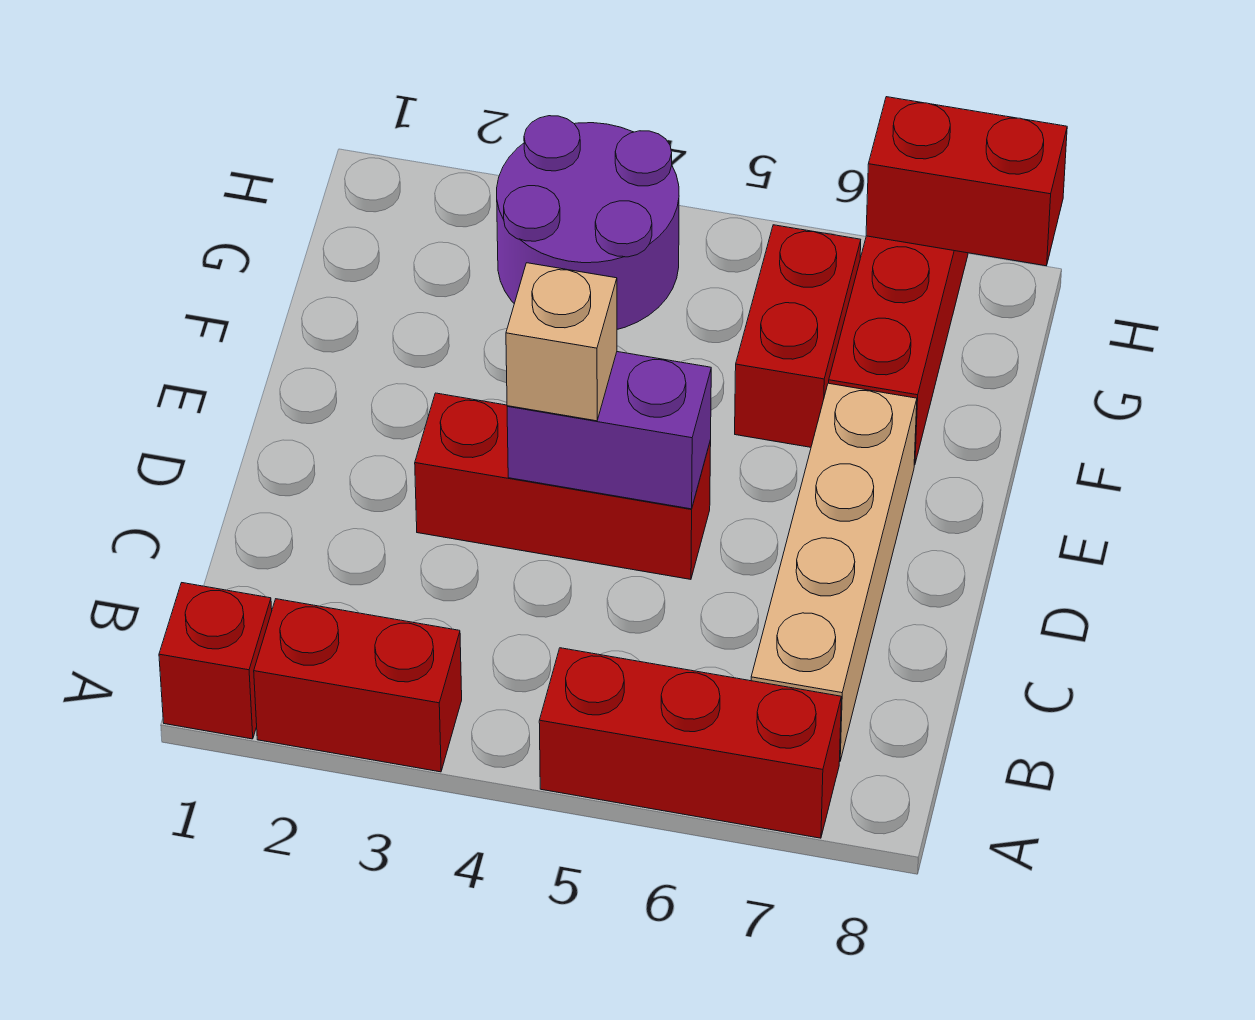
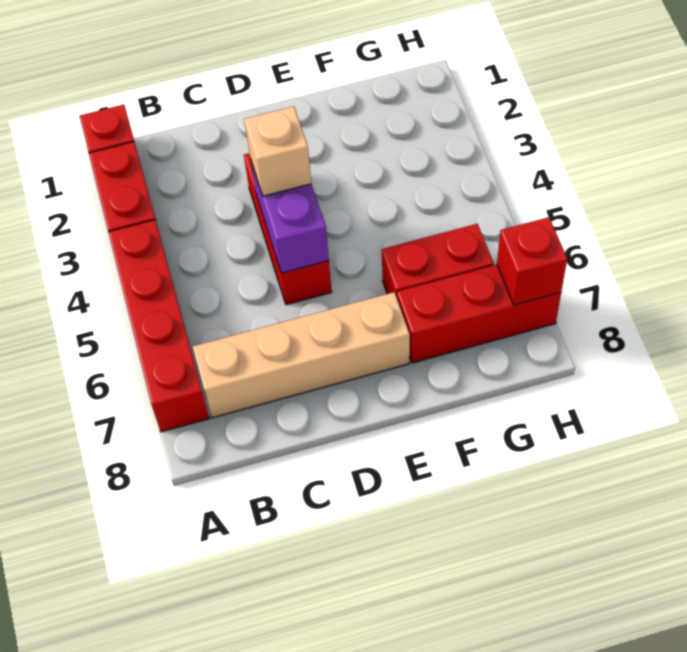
red brick A5:A7 level 1 -> red brick A4:A7 level 1
purple round brick G3:H4 level 1 -> none
red brick H7:H8 level 2 -> red brick H7 level 2

